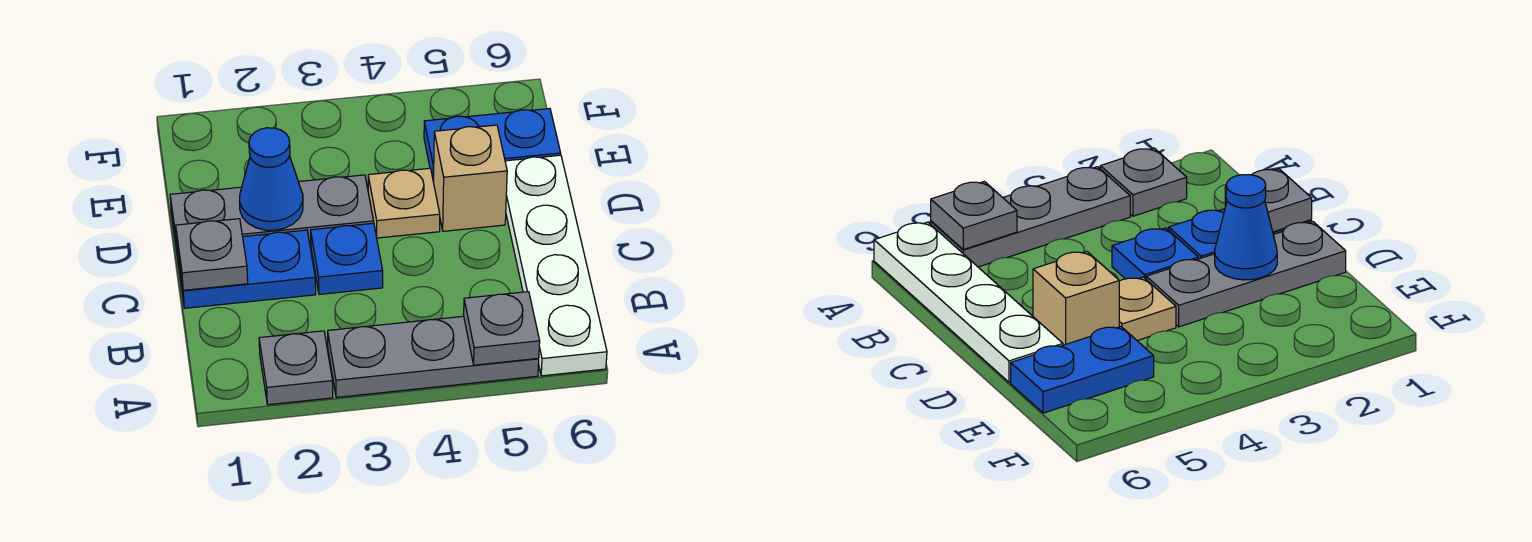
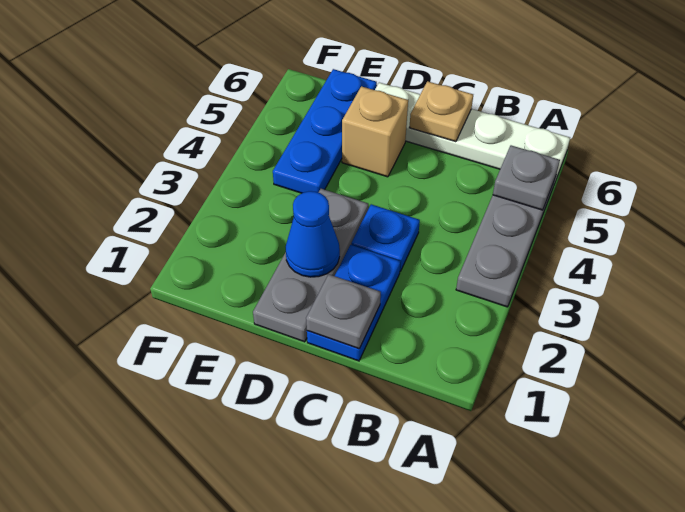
grey plate A2 level 1 -> none
tan plate D4 level 1 -> tan plate C6 level 2
blue plate E5:E6 level 1 -> blue plate E4:E6 level 1

